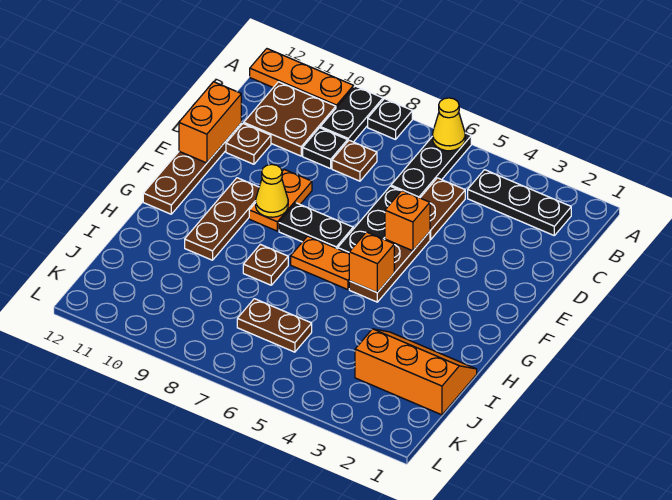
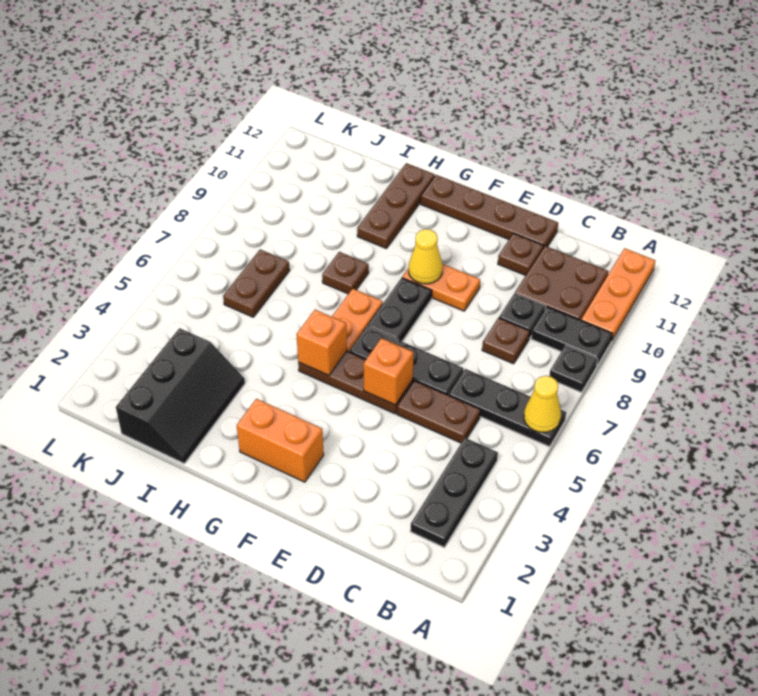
orange brick D12:E12 level 2 -> orange brick F2:G2 level 1
brown plate F10:H10 level 1 -> brown plate H10:H12 level 1
orange slope I1:J3 level 1 top J -> black slope I1:J3 level 1 top J

